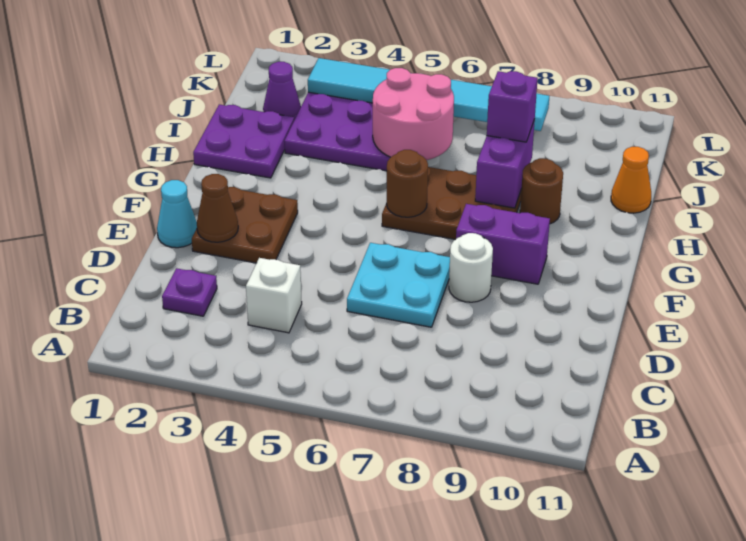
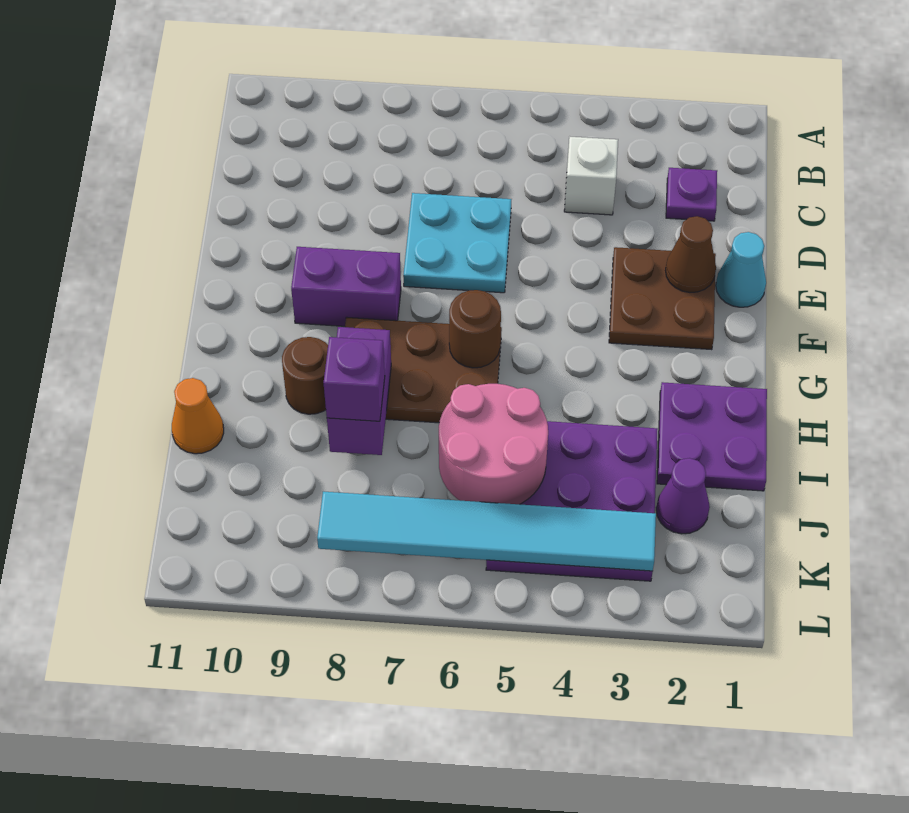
white round brick E8 level 1 -> none

